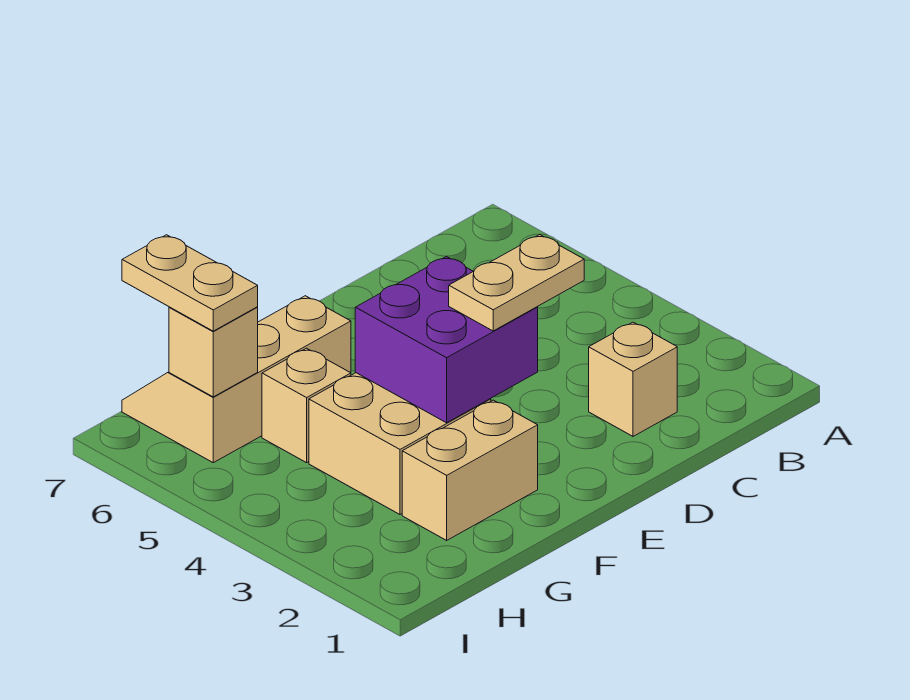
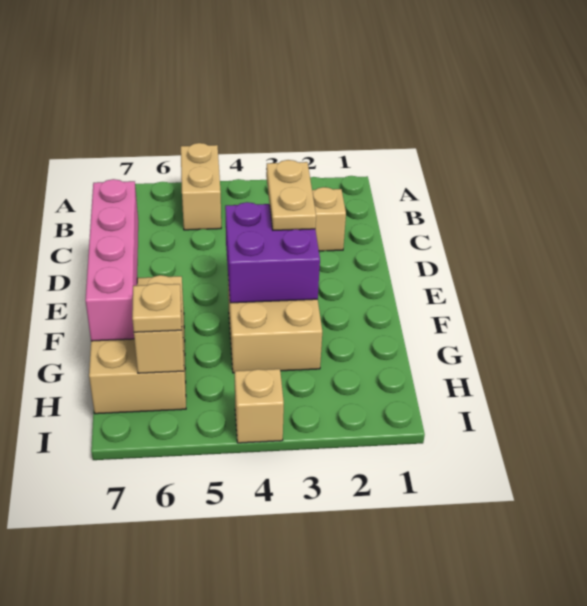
none -> pink brick D7:G7 level 2
tan brick F2:G2 level 1 -> tan brick A5:B5 level 1
tan slope F6:H7 level 1 top 6 -> tan brick F6:H7 level 1
tan brick G5 level 1 -> tan brick I4 level 1
tan plate H6:H7 level 3 -> tan plate H6 level 3

